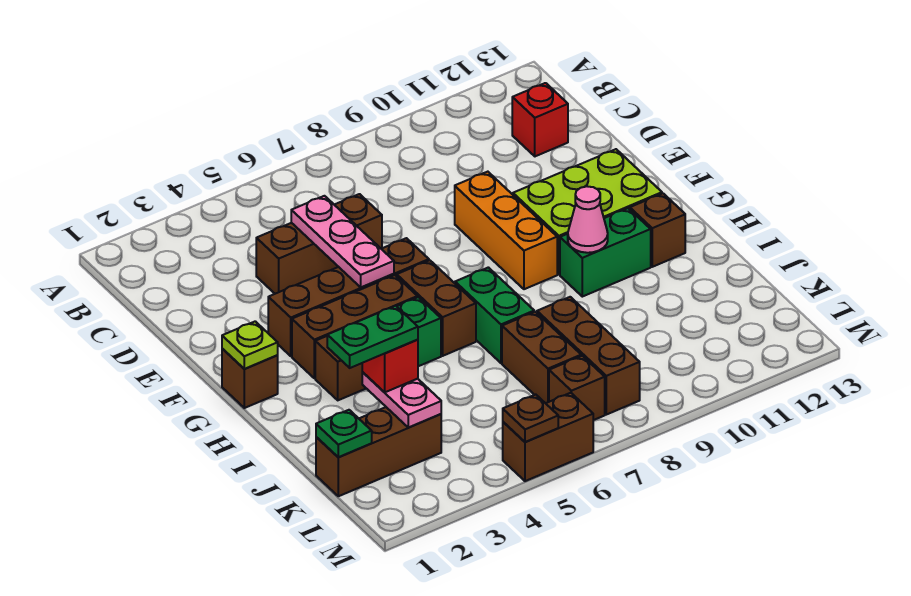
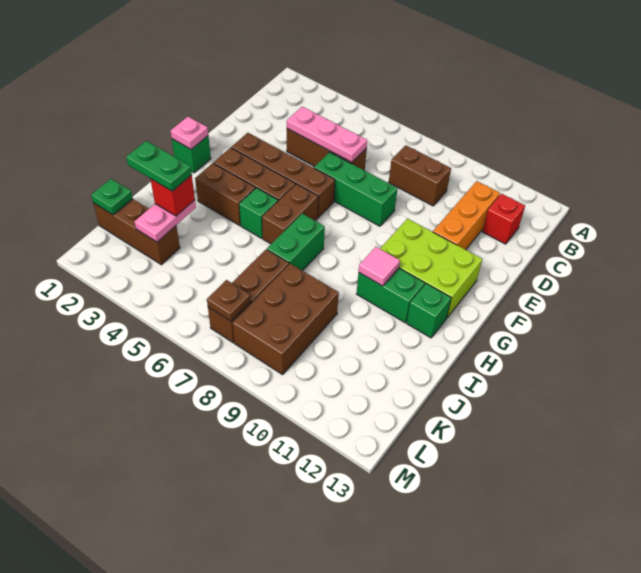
pink plate D5:F5 level 2 -> pink plate D4:D6 level 2
none -> green brick E6:E8 level 1
orange brick E9:G9 level 1 -> orange brick C11:E11 level 1
brown brick G1 level 1 -> green brick G1 level 1
lime plate G1 level 2 -> pink plate G1 level 2
pink cone H10 level 2 -> pink tile H10 level 2
brown brick H12 level 1 -> green brick H12 level 1
brown brick J8:L8 level 1 -> brown brick J8:L9 level 1
brown brick M5:M6 level 1 -> brown brick C8:C9 level 1
brown plate M5 level 2 -> brown plate L7 level 2

